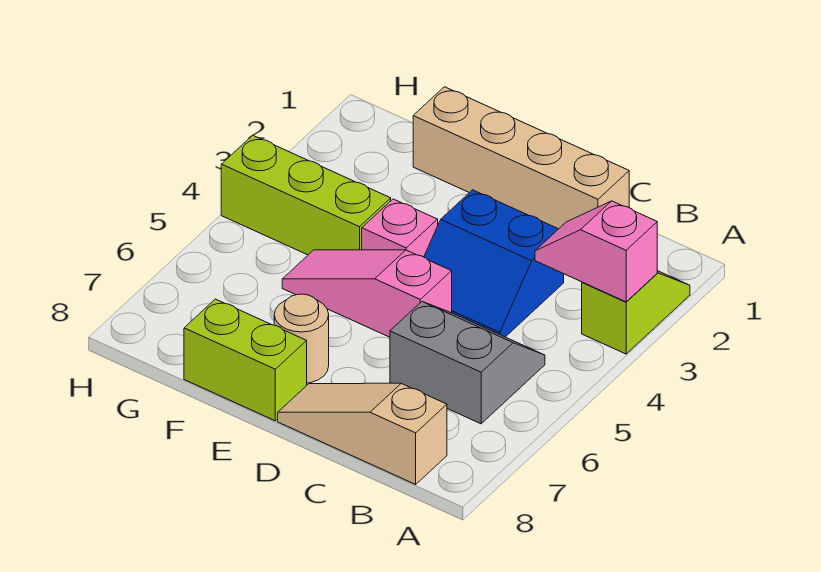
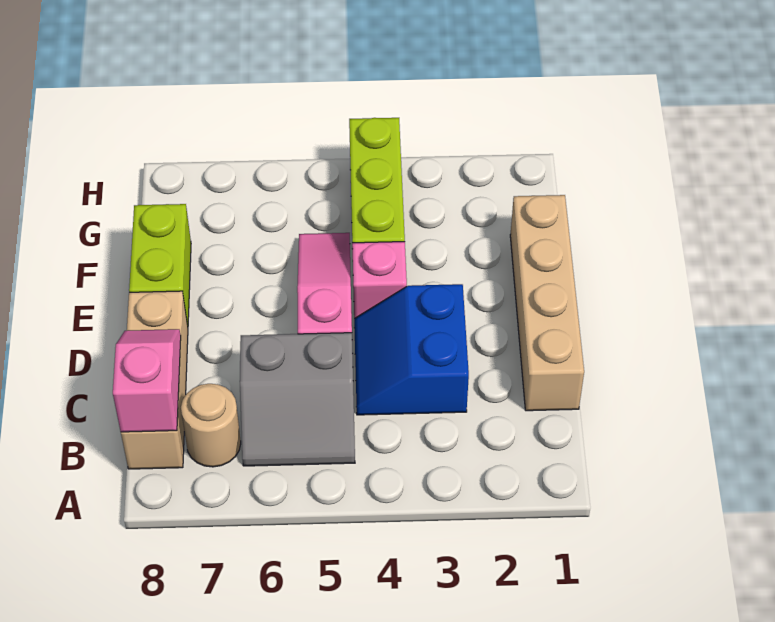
lime slope A2:A3 level 1 top 3 -> none
pink slope A3:B3 level 2 top A -> pink slope B8:C8 level 2 top B
grey slope B5:C6 level 1 top 6 -> grey slope B5:C6 level 1 top C
tan slope B8:D8 level 1 top B -> tan brick B8:D8 level 1
tan round brick E7 level 1 -> tan round brick B7 level 1

